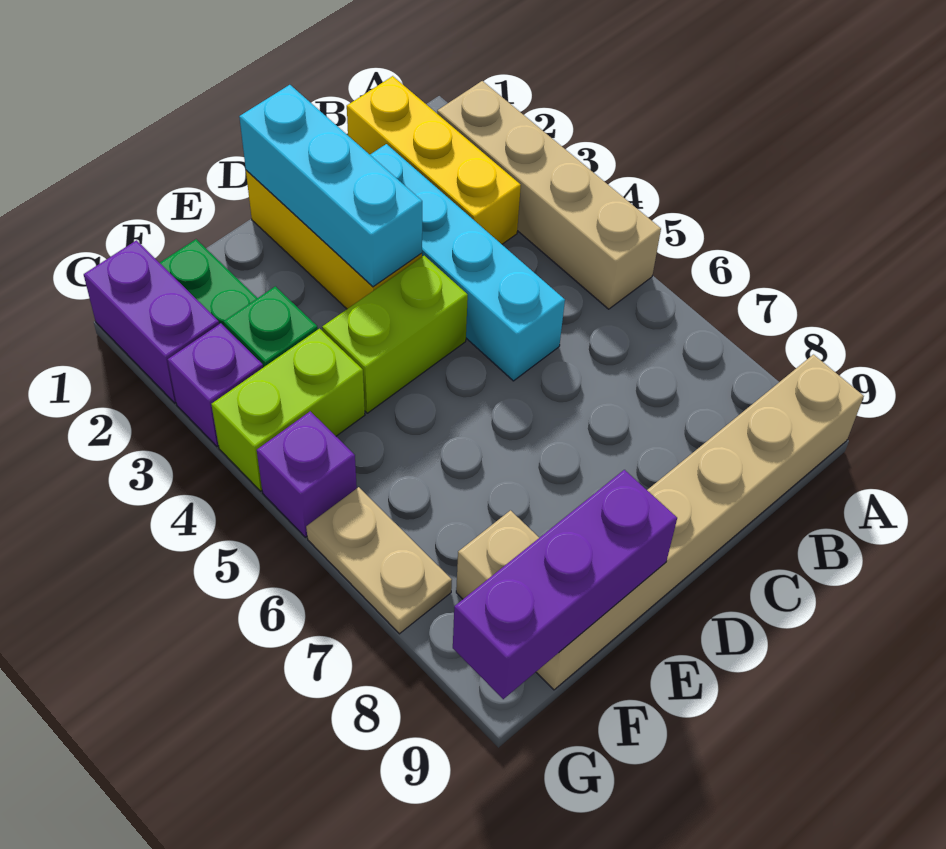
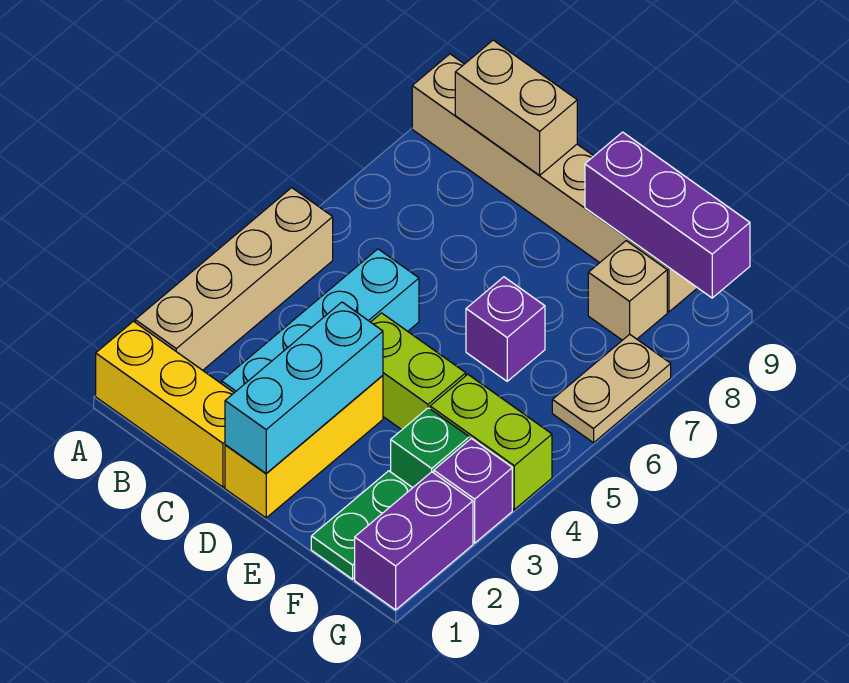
yellow brick B1:B3 level 1 -> yellow brick A1:C1 level 1
none -> tan brick B9:C9 level 2
purple brick G5 level 1 -> purple brick E6 level 1

